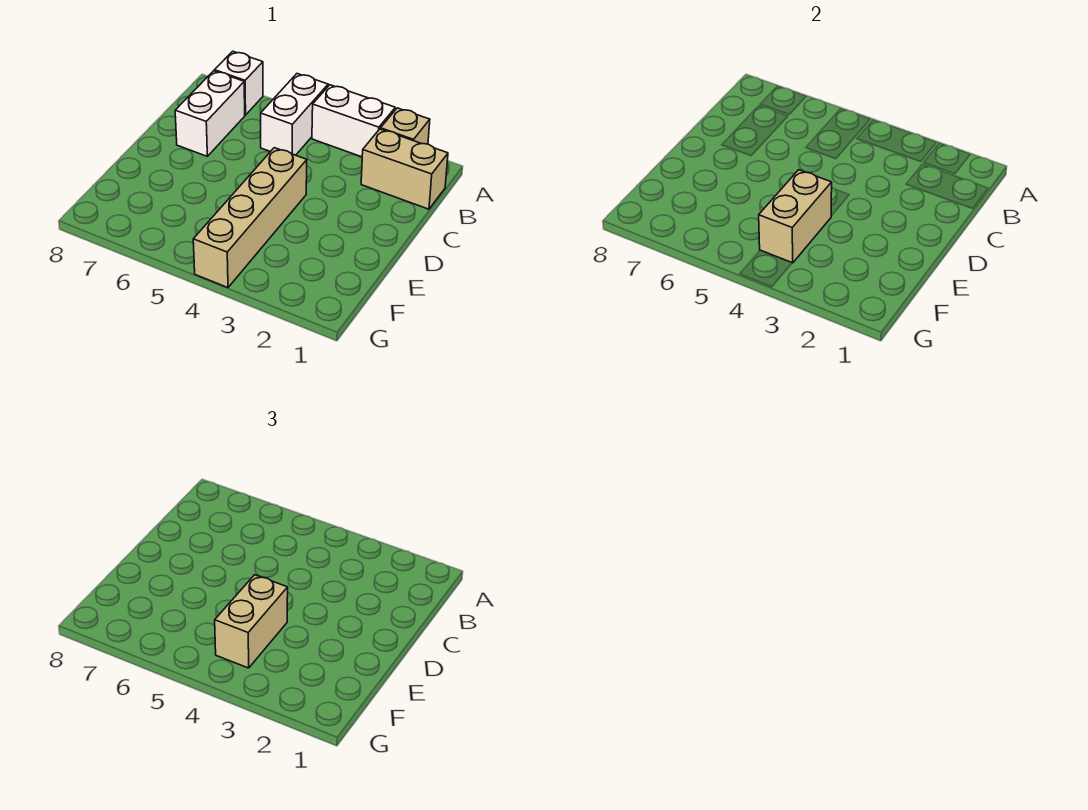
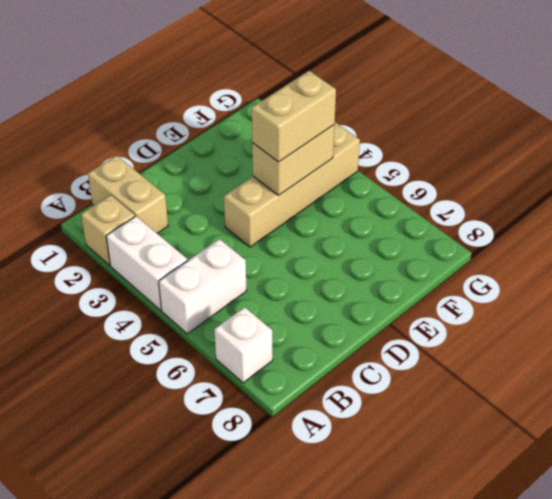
white brick B7:C7 level 1 -> none

